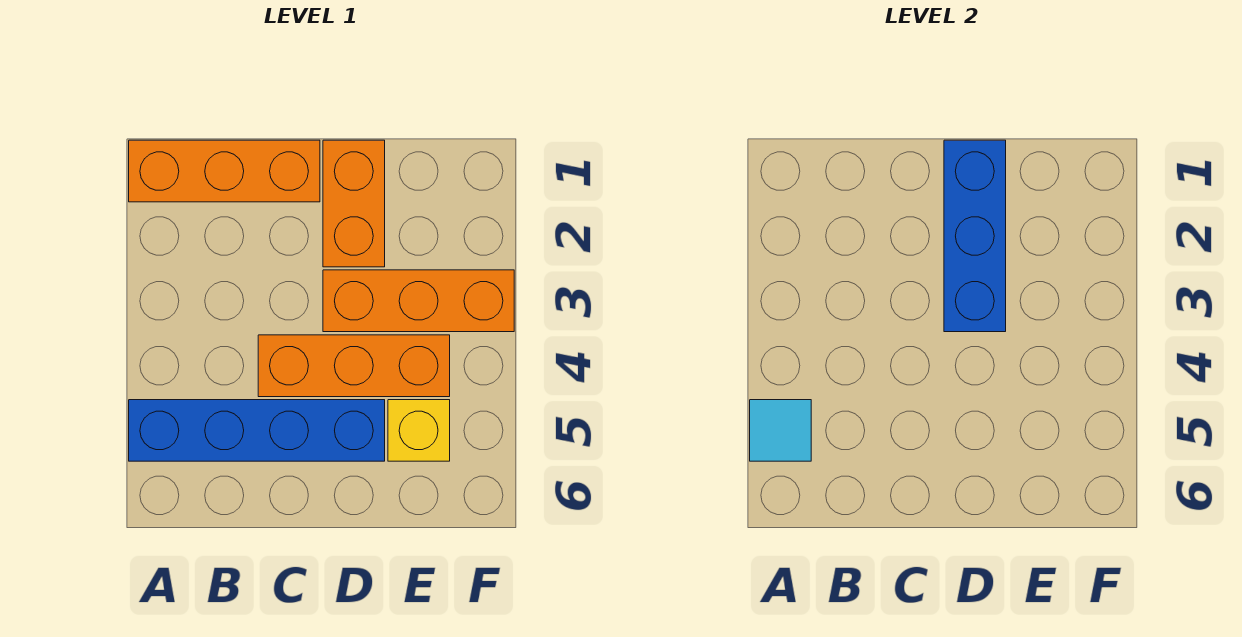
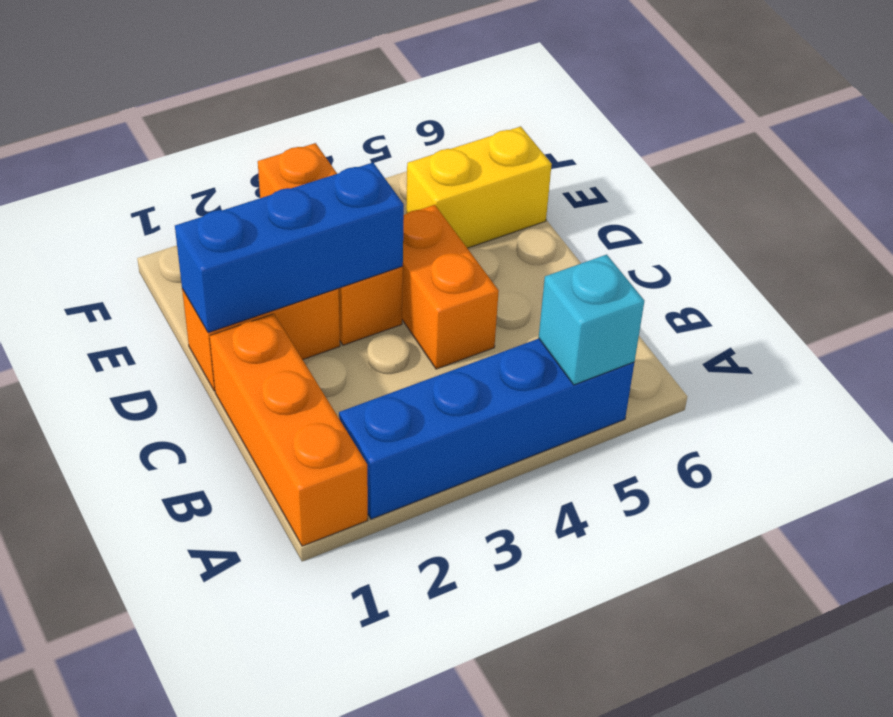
blue brick A5:D5 level 1 -> blue brick A2:A5 level 1
cyan tile A5 level 2 -> cyan brick A5 level 2
orange brick C4:E4 level 1 -> orange brick C4:D4 level 1
yellow brick E5 level 1 -> yellow brick E5:E6 level 1

